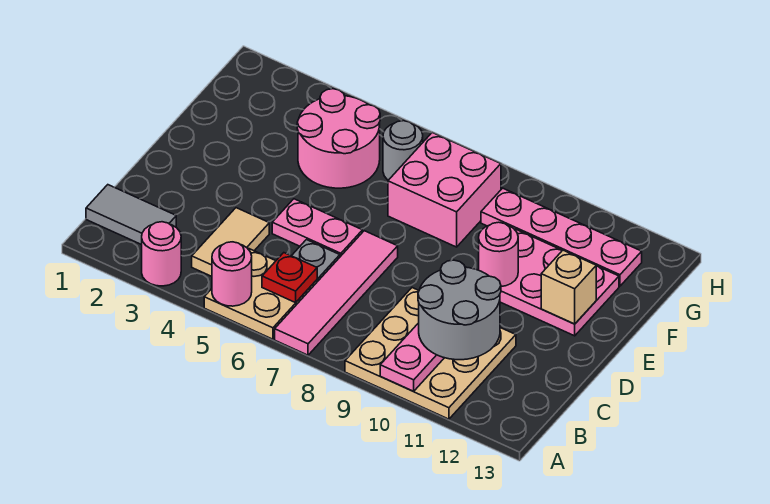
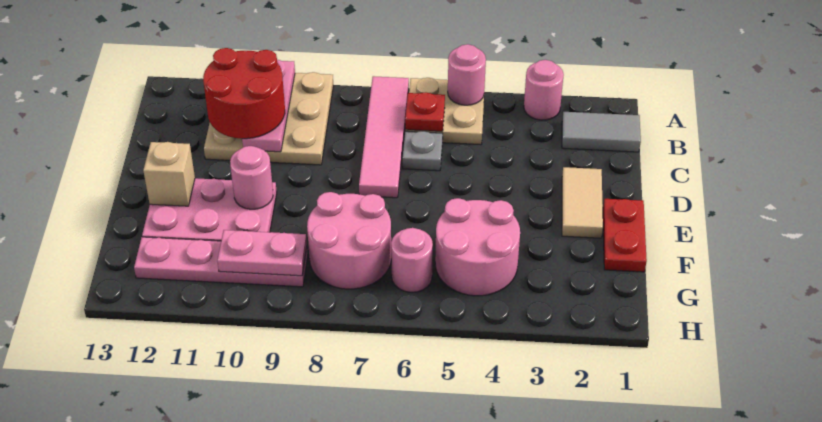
tan tile B4:C4 level 1 -> tan tile D2:E2 level 1
grey round brick B10:C11 level 3 -> red round brick B10:C11 level 3
pink plate D5:D6 level 1 -> pink plate G9:G10 level 2
none -> red plate E1:F1 level 1
pink brick F7:G8 level 1 -> pink round brick F7:G8 level 1
grey round brick G6 level 1 -> pink round brick G6 level 1

